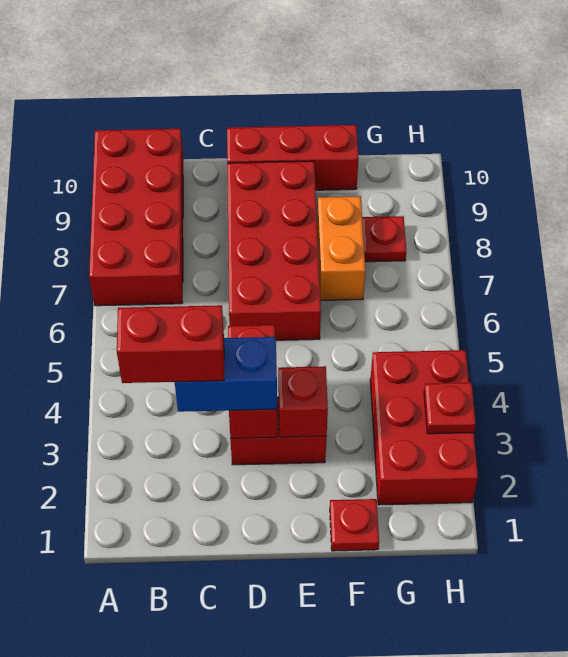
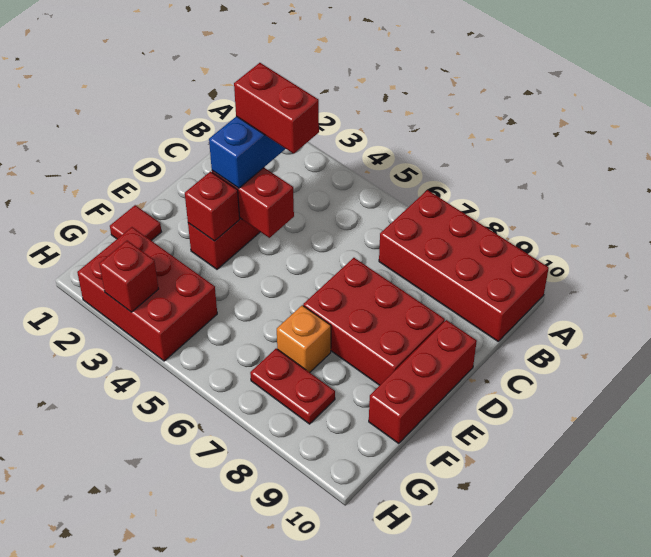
red brick B3:C3 level 4 -> red brick C3:C4 level 4
red brick D6:E9 level 1 -> red brick D7:E9 level 1
red plate F1 level 1 -> red tile F1 level 1
orange brick F7:F8 level 1 -> orange brick F7 level 1
red plate G8 level 1 -> red plate G7:G8 level 1
red plate H3 level 2 -> red brick H3 level 2

